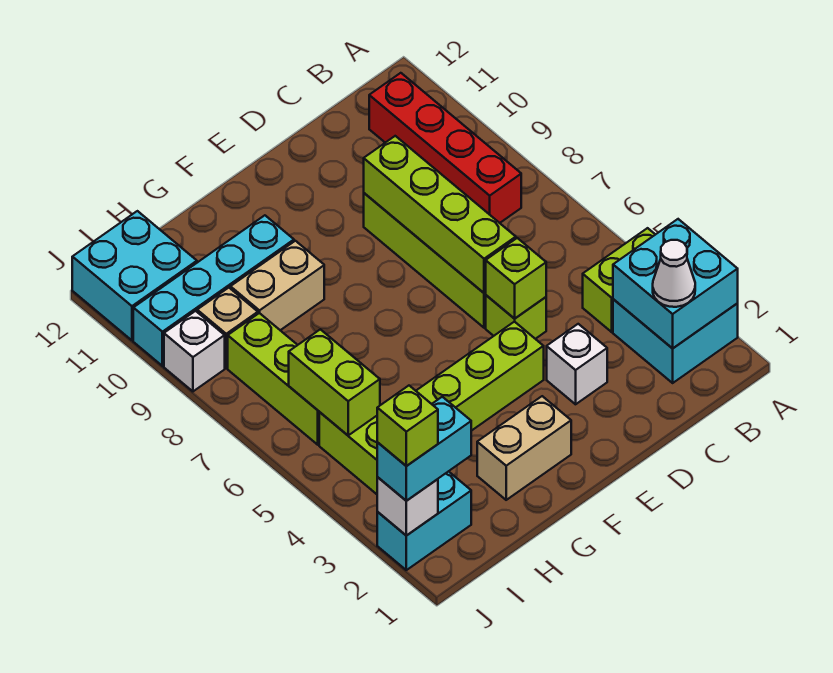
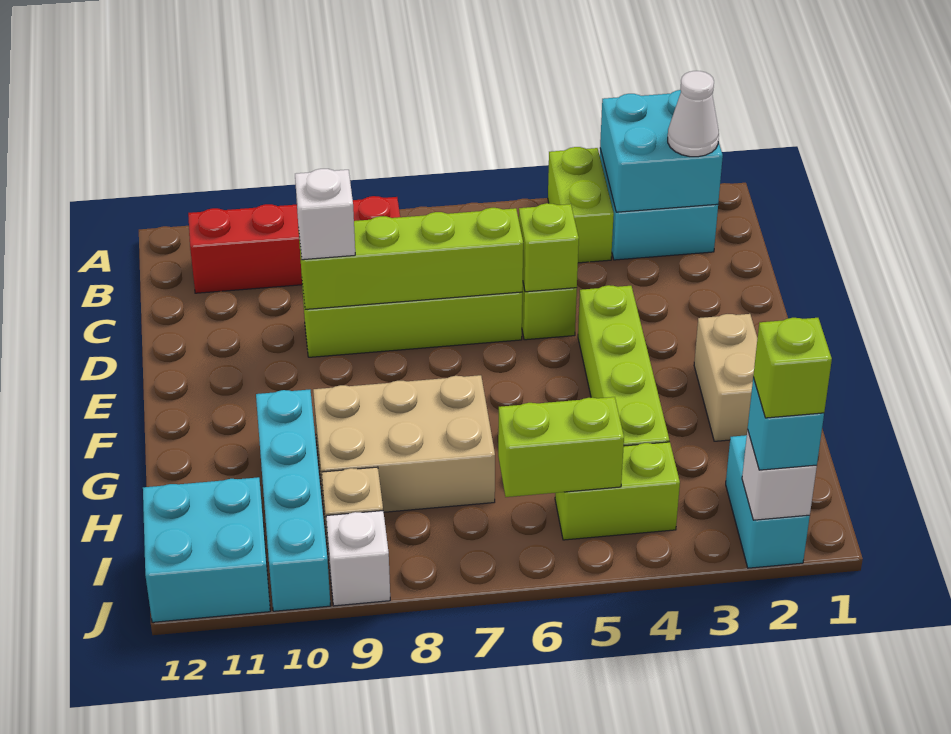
white brick D3 level 1 -> white brick D9 level 3
tan brick G9:H9 level 1 -> tan brick G7:H9 level 1
cyan brick I2:J2 level 3 -> cyan brick J2 level 3
lime brick I6:I8 level 1 -> none

